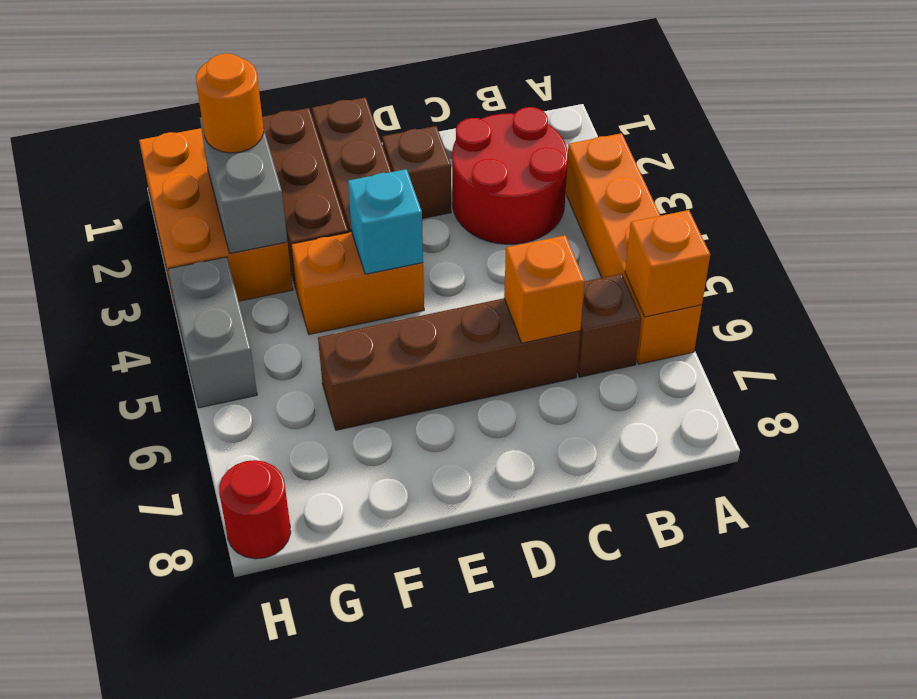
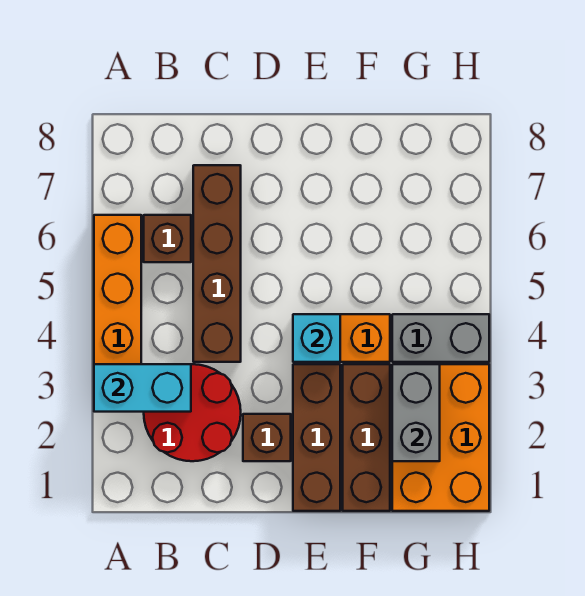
none -> cyan brick A3:B3 level 2
orange brick A6 level 2 -> none
brown brick C6:F6 level 1 -> brown brick C4:C7 level 1
orange brick C6 level 2 -> none
orange round brick G2 level 3 -> none
grey brick H4:H5 level 1 -> grey brick G4:H4 level 1
red round brick H8 level 1 -> none

